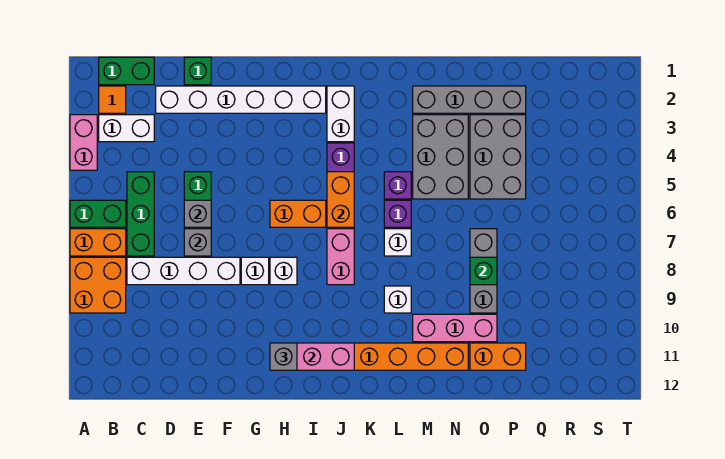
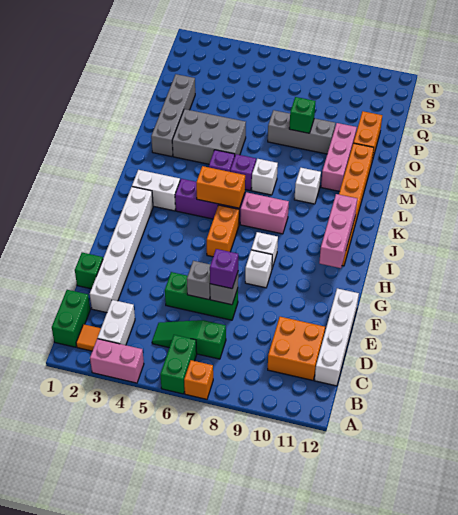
orange brick A7:B7 level 1 -> orange brick A7 level 1
orange brick A8:B9 level 1 -> orange brick C10:D11 level 1
green brick C5:C7 level 1 -> green slope C5:C7 level 1 top 7
white brick C8:F8 level 1 -> white brick C12:F12 level 1
none -> purple brick E7 level 3
grey brick H11 level 3 -> none
grey brick O3:P5 level 1 -> none

